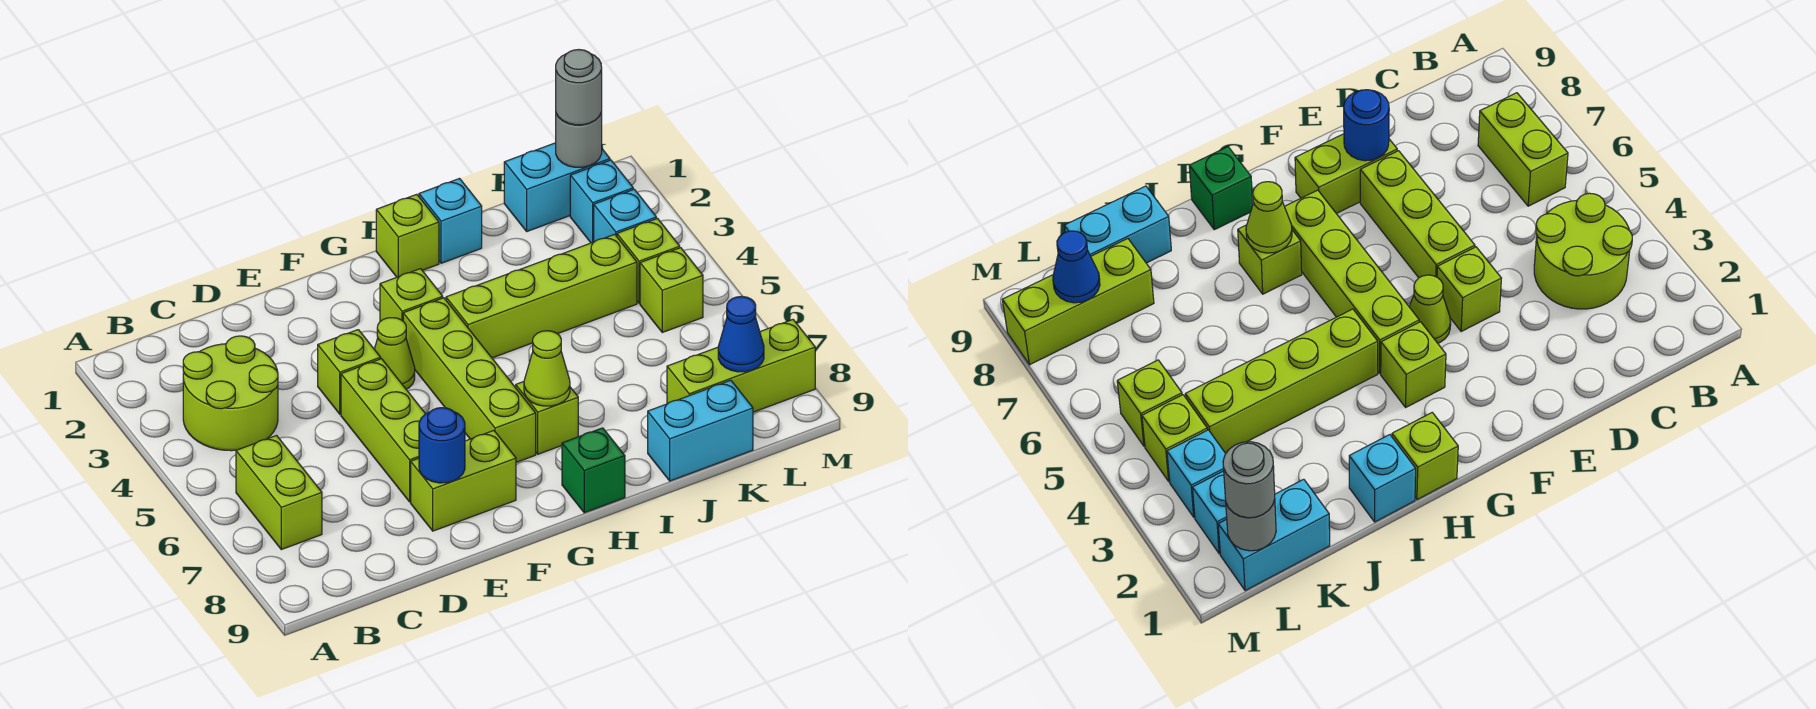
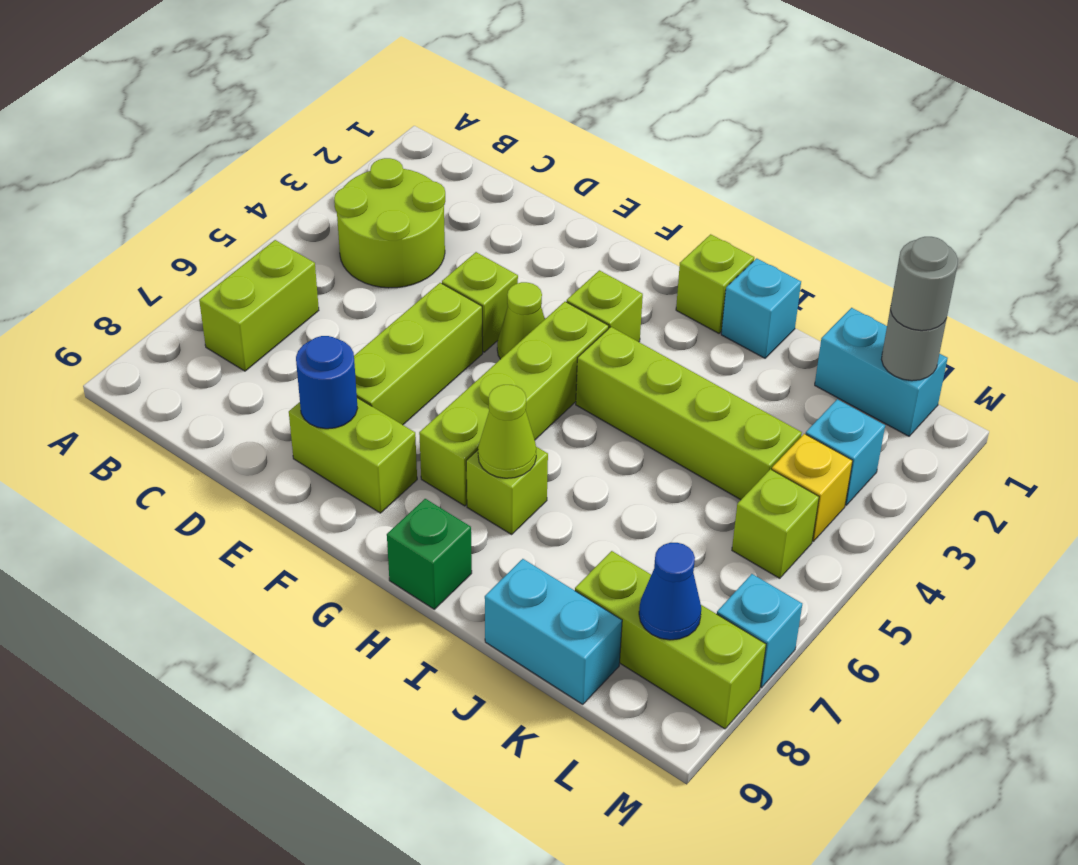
cyan brick L2 level 1 -> cyan brick M7 level 1
lime brick L4 level 1 -> yellow brick L4 level 1

